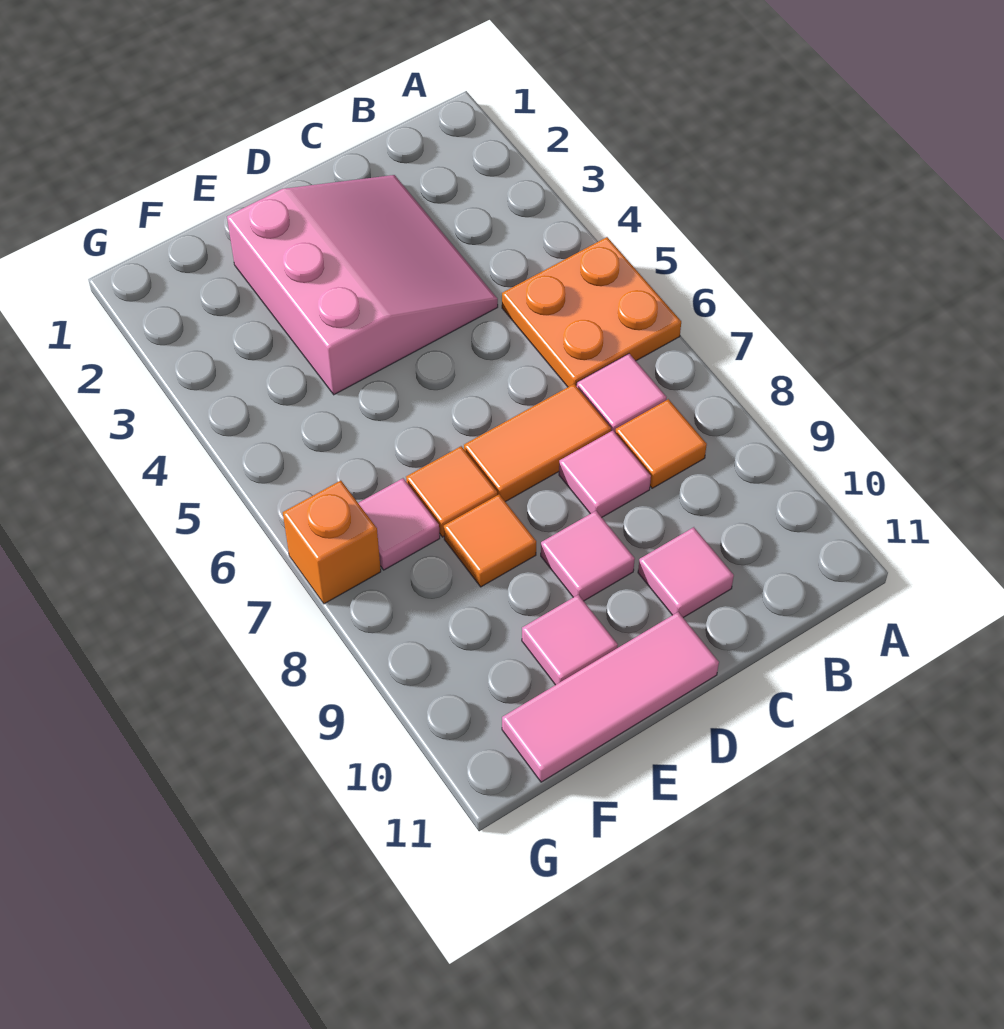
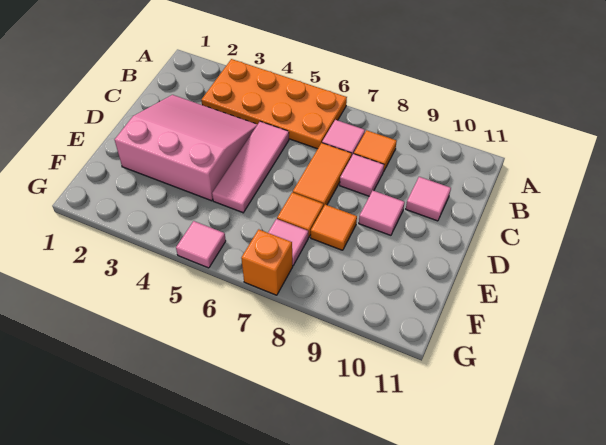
orange plate A5:B6 level 1 -> orange plate A3:B6 level 1
pink tile D11:F11 level 1 -> pink tile C5:E5 level 1
pink tile E10 level 1 -> pink tile G5 level 1

